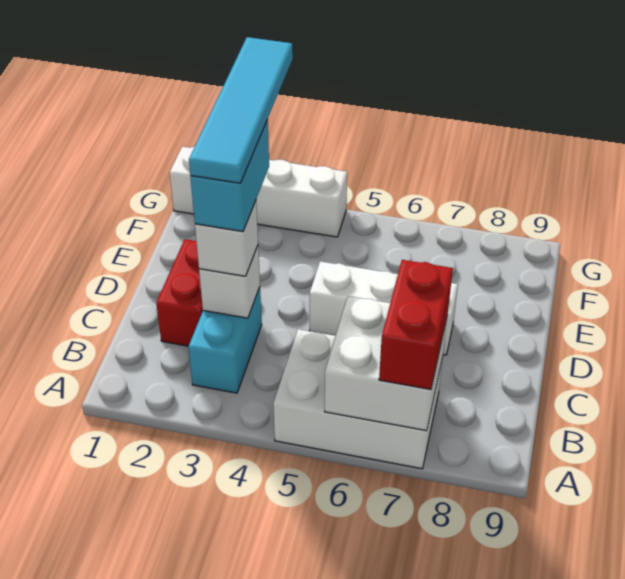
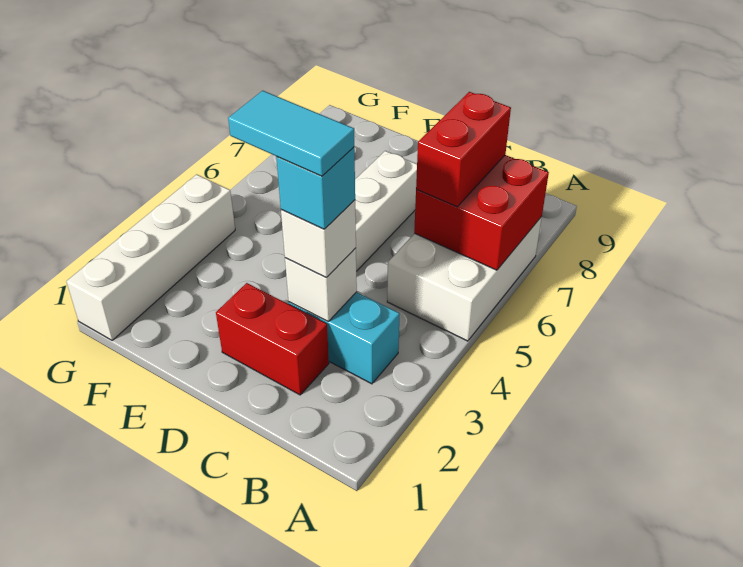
white brick A6:B7 level 2 -> red brick A6:B7 level 2
red brick A7:B7 level 3 -> red brick B6:B7 level 3
cyan brick C3:D3 level 4 -> cyan brick C3 level 4
cyan tile C3:F3 level 5 -> cyan tile C3:D3 level 5

